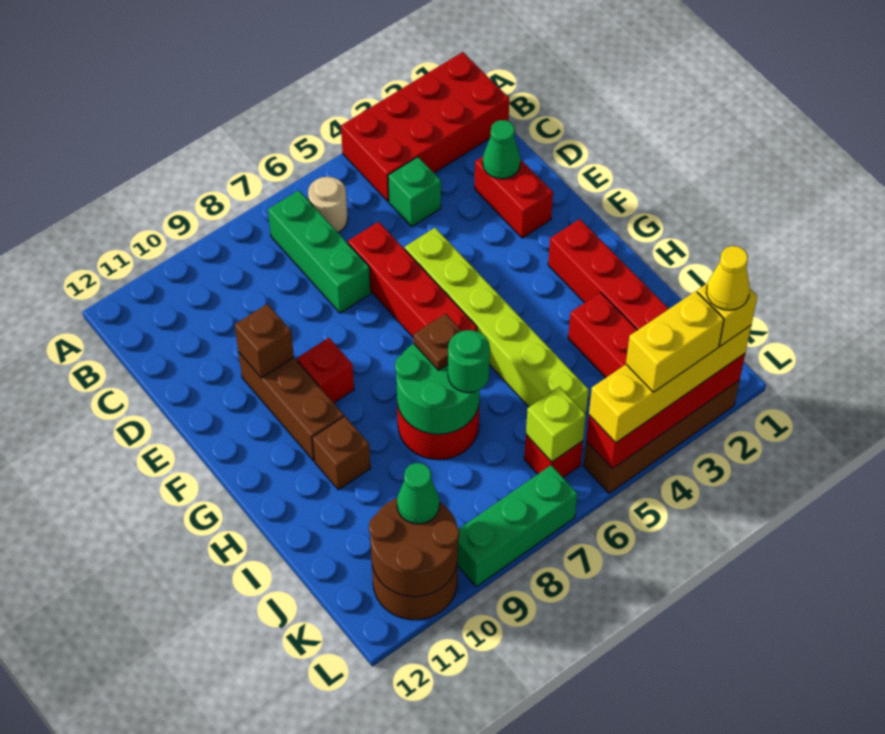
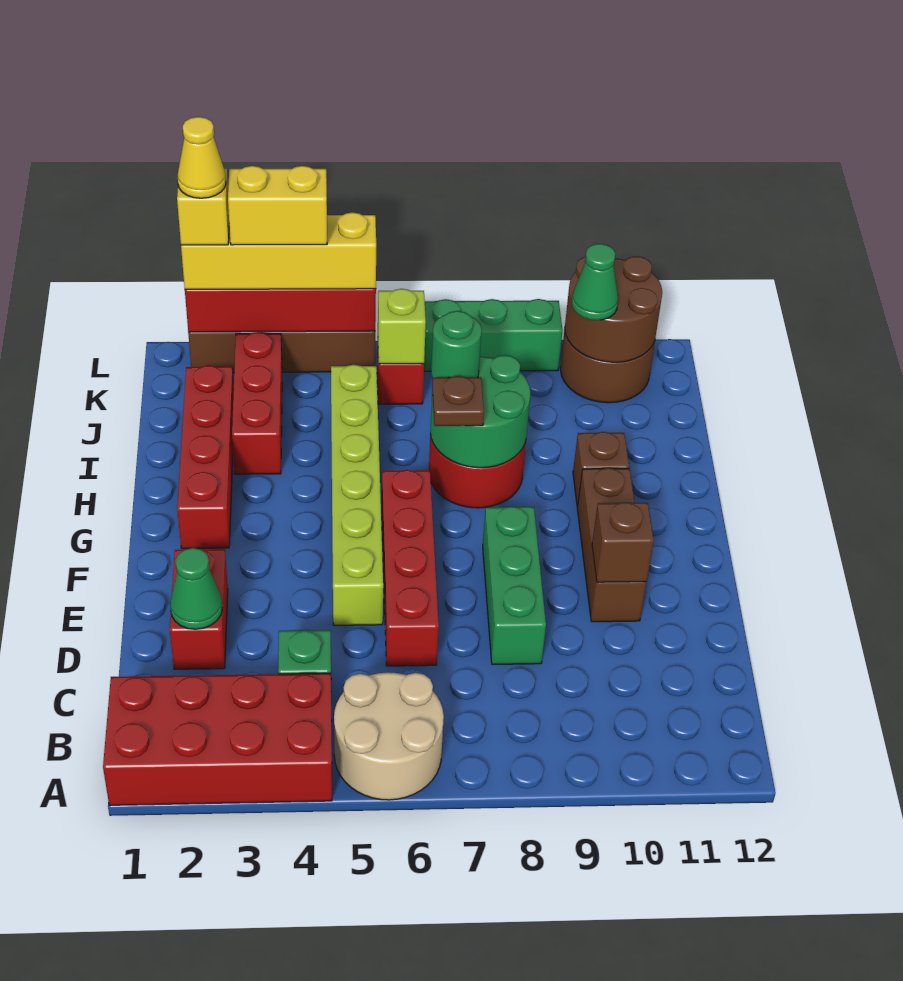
tan round brick B6 level 1 -> tan round brick A5:B6 level 1
green brick B7:D7 level 1 -> green brick D8:F8 level 1
red brick F9 level 1 -> none

